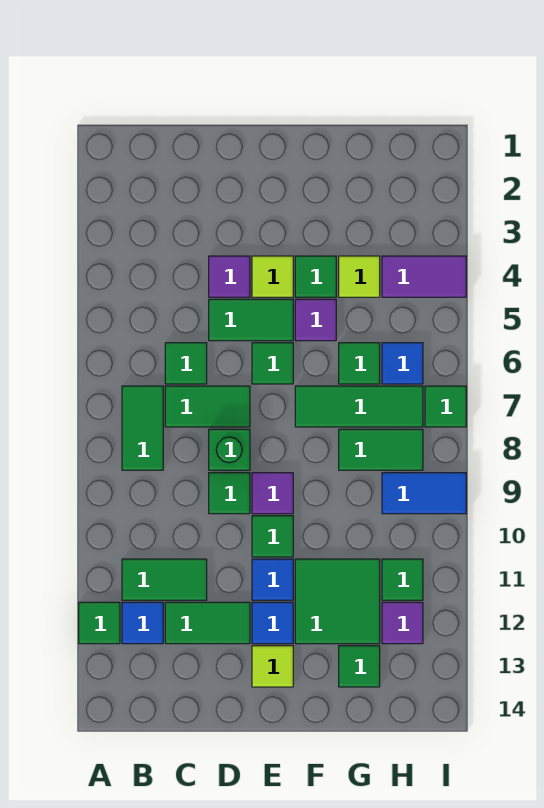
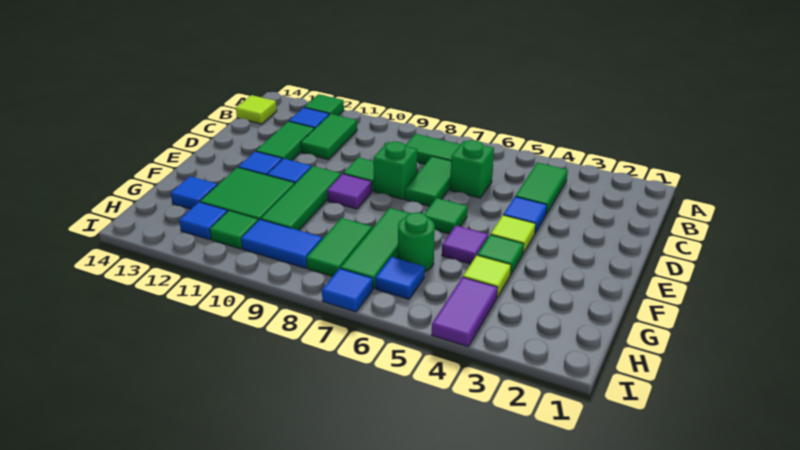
green tile C6 level 1 -> green brick C6 level 1
purple tile D4 level 1 -> blue tile D4 level 1
green tile D5:E5 level 1 -> green tile B4:C4 level 1
green tile E10 level 1 -> green tile E10:G10 level 1
lime tile E13 level 1 -> lime tile B14 level 1
green tile G6 level 1 -> green round brick G6 level 1
green tile G13 level 1 -> blue tile G13 level 1
blue tile H9:I9 level 1 -> blue tile H9:H10 level 1
purple tile H12 level 1 -> blue tile H12 level 1
green tile I7 level 1 -> blue tile I7 level 1

